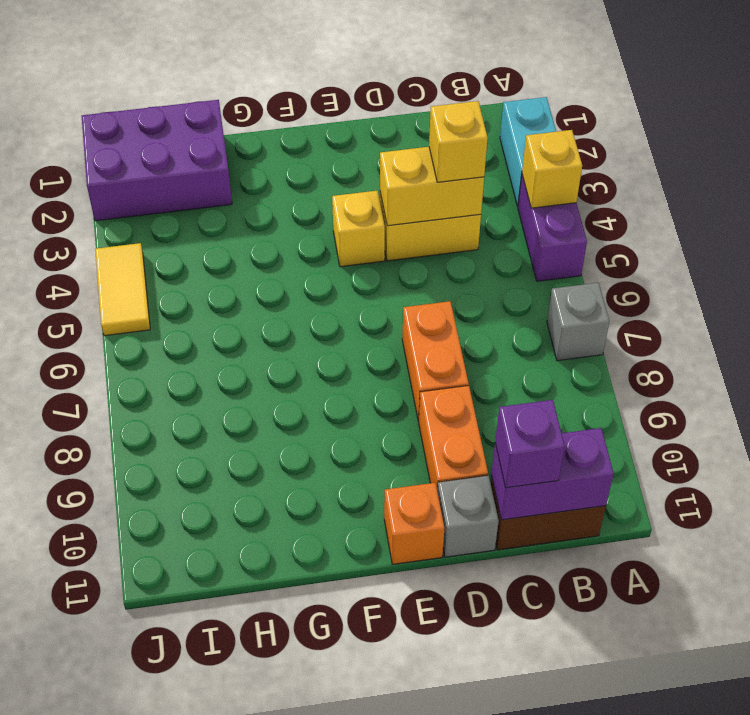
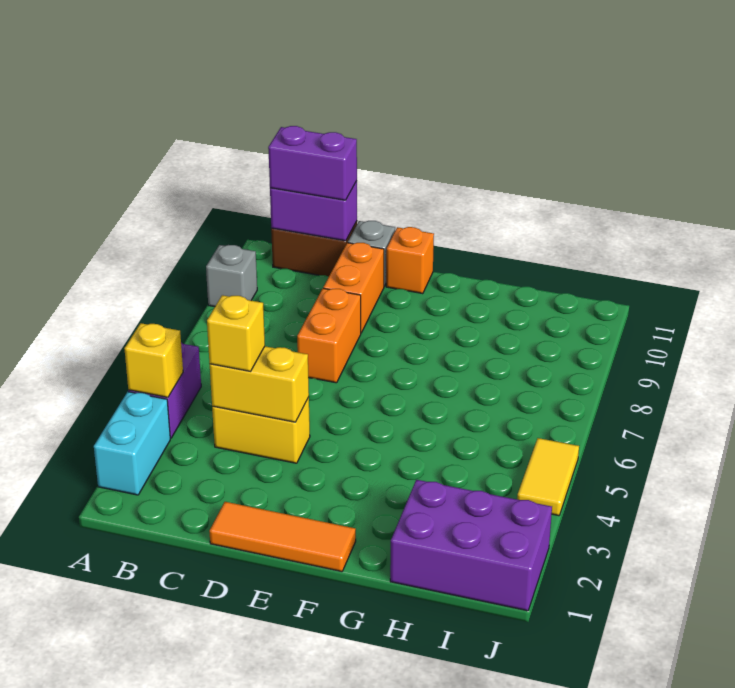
grey brick A7 level 1 -> grey brick A9 level 1
purple brick C11 level 3 -> purple brick B11:C11 level 3
none -> orange tile D1:F1 level 1
yellow brick E4 level 1 -> none

